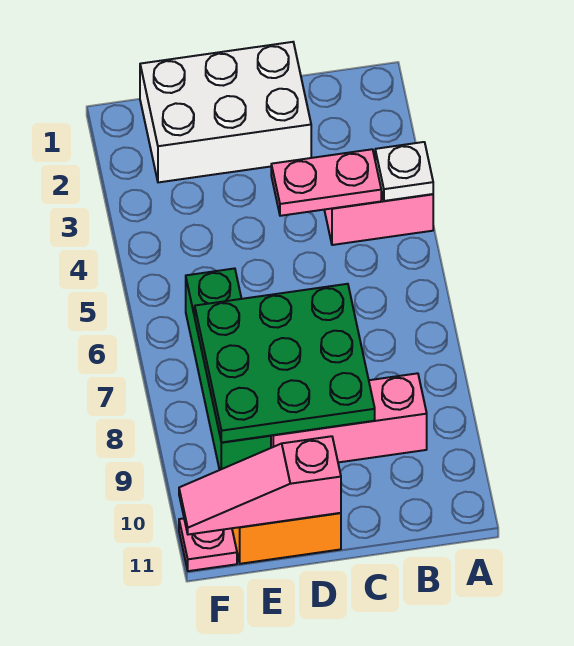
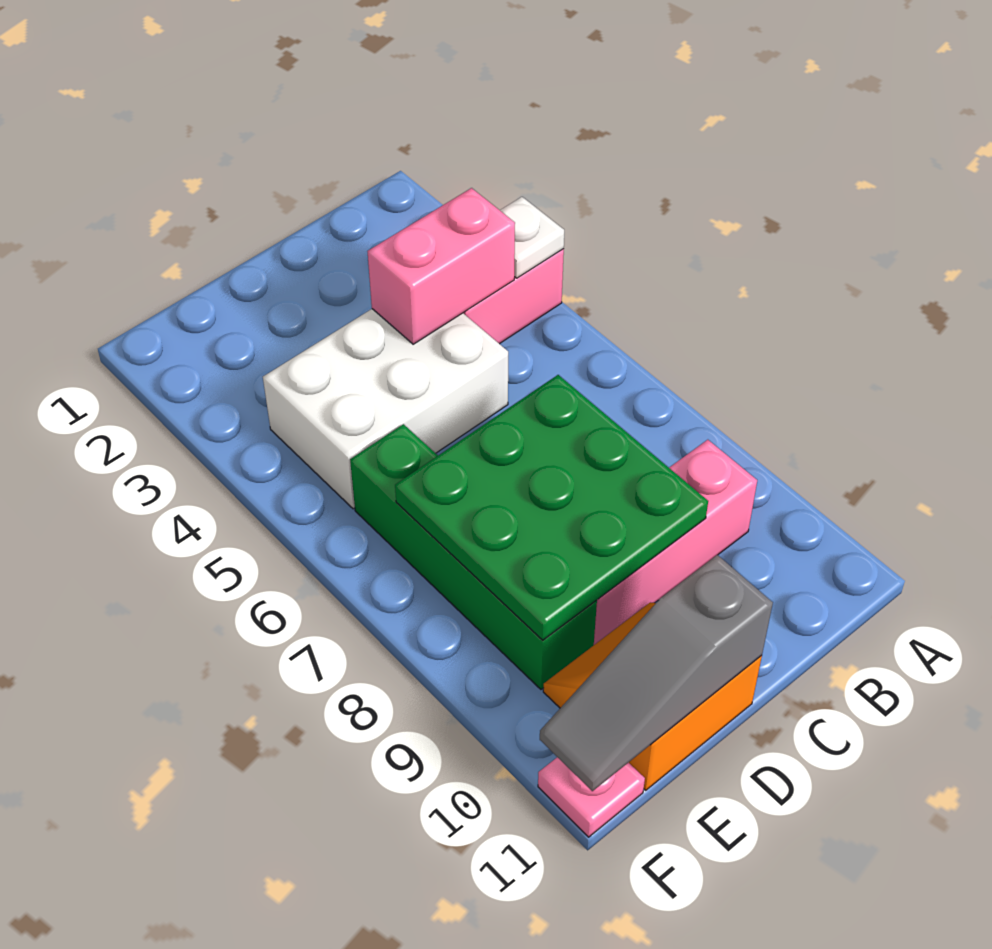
pink plate B4:C4 level 2 -> pink brick B4:C4 level 2
white brick C1:E2 level 1 -> white brick C4:E5 level 1
pink slope D11:F11 level 2 top D -> grey slope D11:F11 level 2 top D

